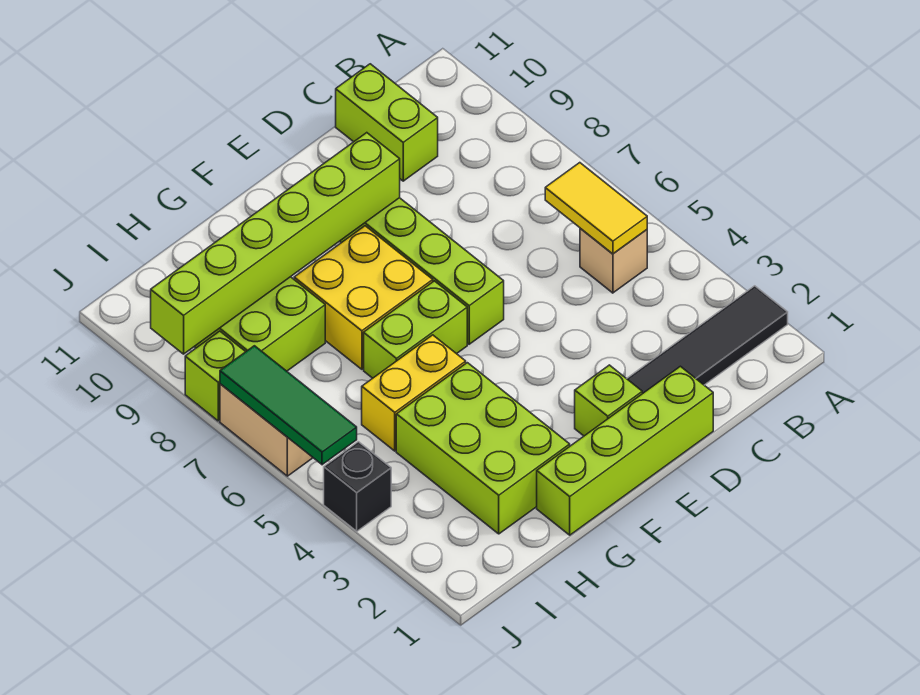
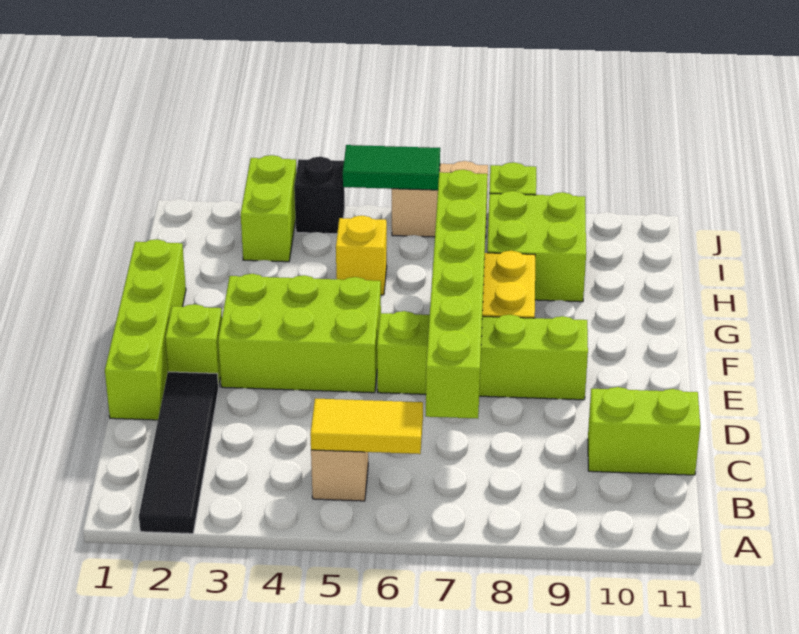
lime brick E9:J9 level 2 -> lime brick C7:H7 level 2
lime brick F6:G6 level 1 -> lime brick I3:J3 level 1
lime brick G2:H4 level 1 -> lime brick E3:F5 level 1
yellow brick G5:H5 level 1 -> yellow brick H5 level 1
green tile J5:J7 level 2 -> green tile J5:J6 level 2

